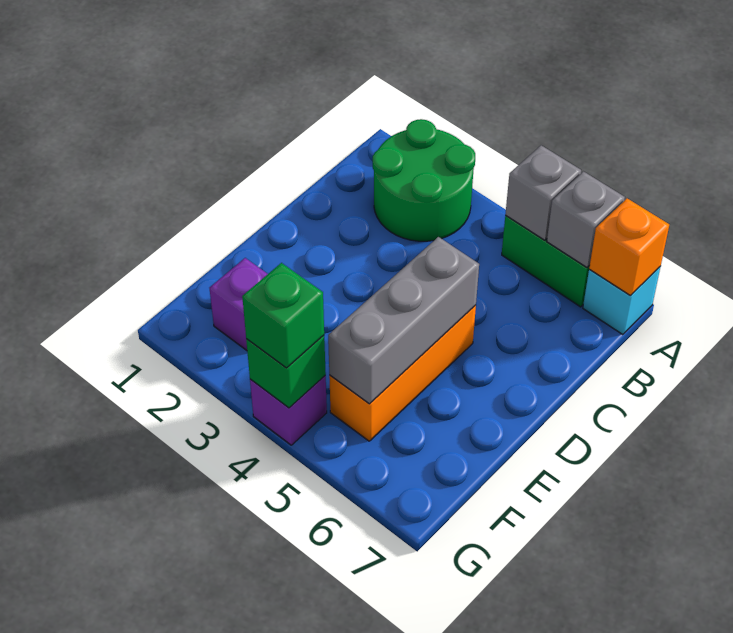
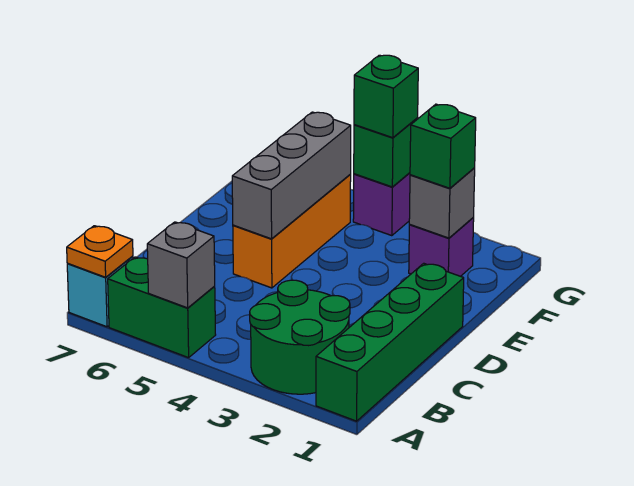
none -> green brick A1:D1 level 1
grey brick A6 level 2 -> grey brick F2 level 2
orange brick A7 level 2 -> orange plate A7 level 2
none -> green brick F2 level 3

